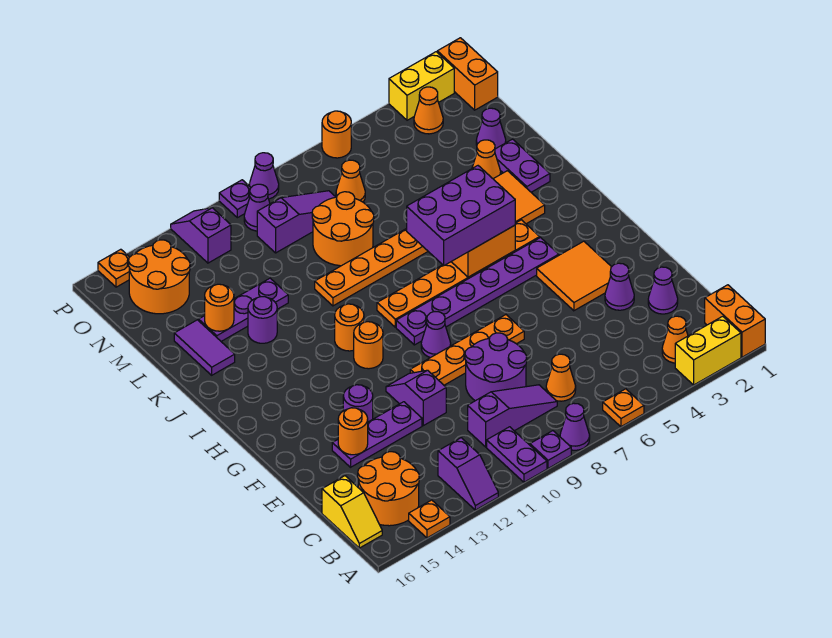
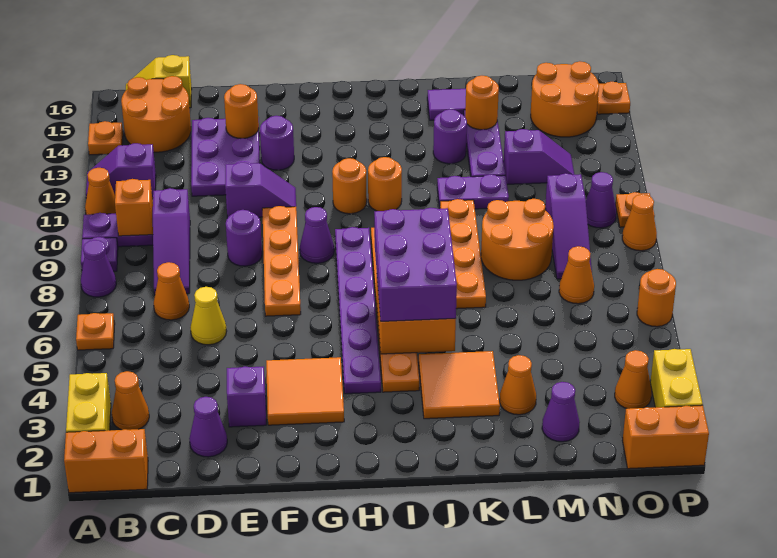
none -> orange cone A11 level 1
none -> orange brick B10 level 2
none -> yellow cone D6 level 1
purple round brick D8:E9 level 1 -> purple round brick E9 level 1
purple cone E3 level 1 -> purple brick E3 level 1
purple plate E12:E14 level 1 -> purple plate D12:E14 level 1
purple plate K2:L2 level 1 -> purple plate K11:L11 level 1
purple slope O12:P12 level 1 top O -> purple slope M12:N12 level 1 top M
purple cone P9 level 1 -> orange cone P9 level 1
purple plate P10 level 1 -> orange plate P10 level 1

